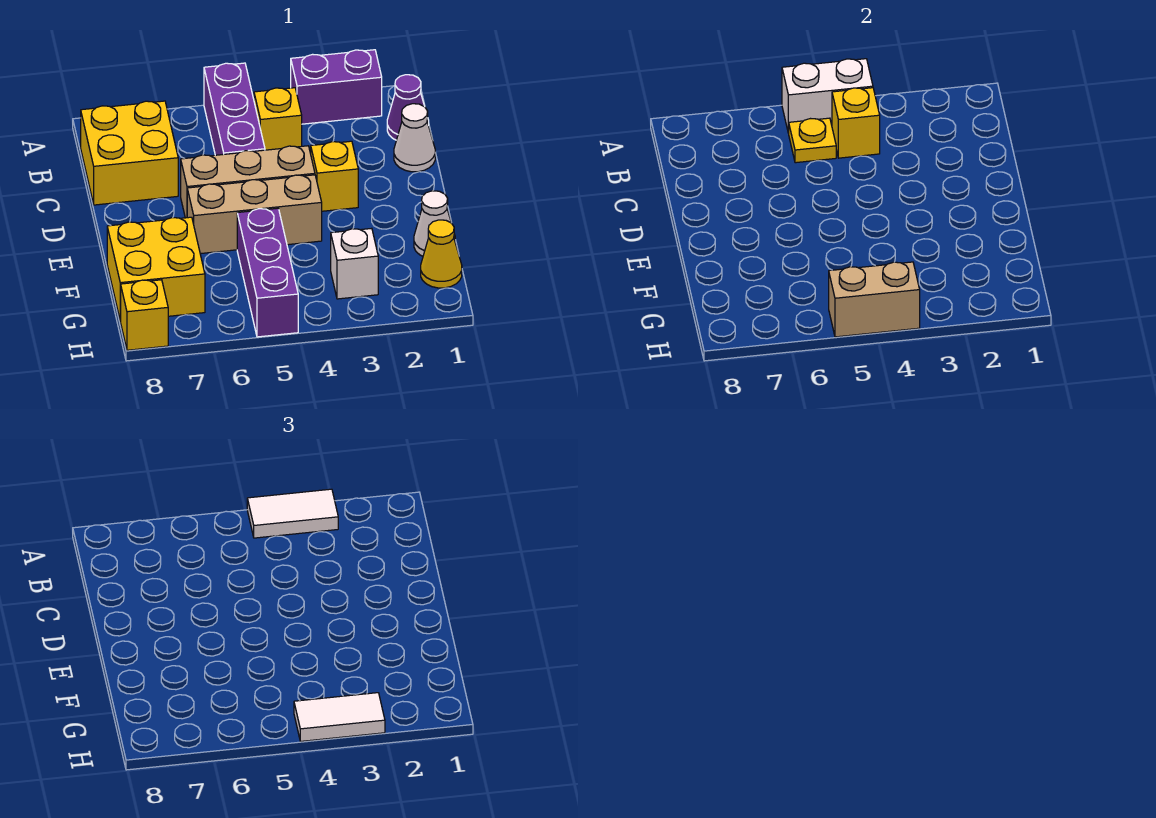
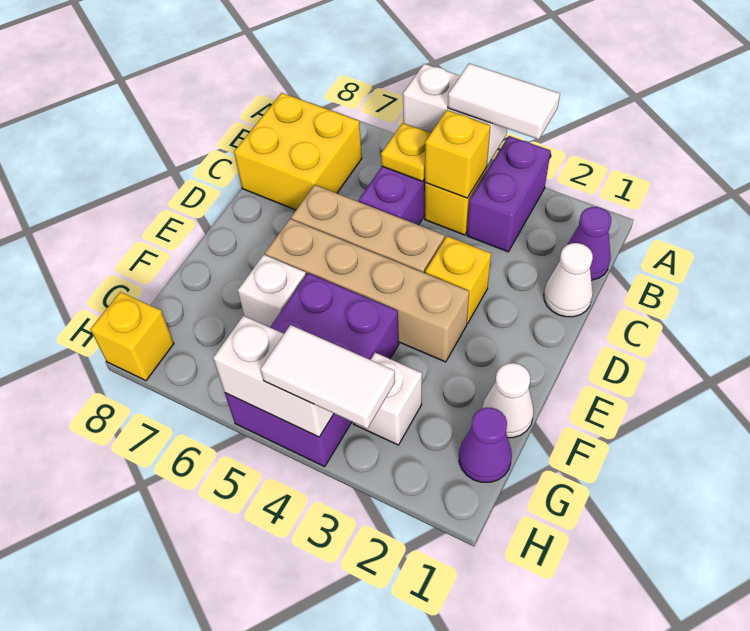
purple brick A2:A3 level 1 -> purple brick A3:B3 level 1
tan brick E4:E6 level 1 -> tan brick E3:E6 level 1
purple brick F5:H5 level 1 -> purple brick F4:H5 level 1
none -> white brick F6 level 1
yellow brick F7:G8 level 1 -> none
yellow cone G1 level 1 -> purple cone G1 level 1
tan brick H4:H5 level 2 -> white brick H4:H5 level 2

